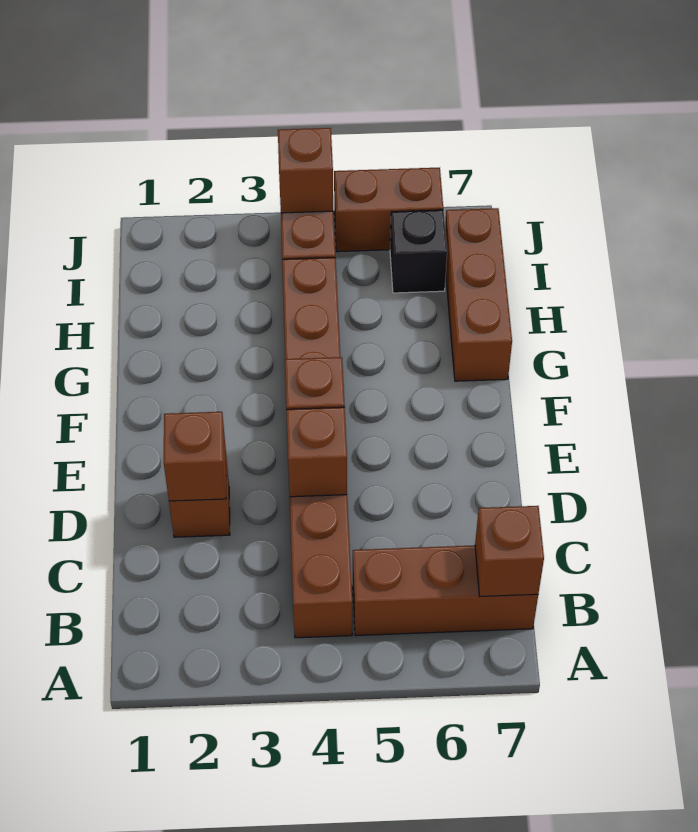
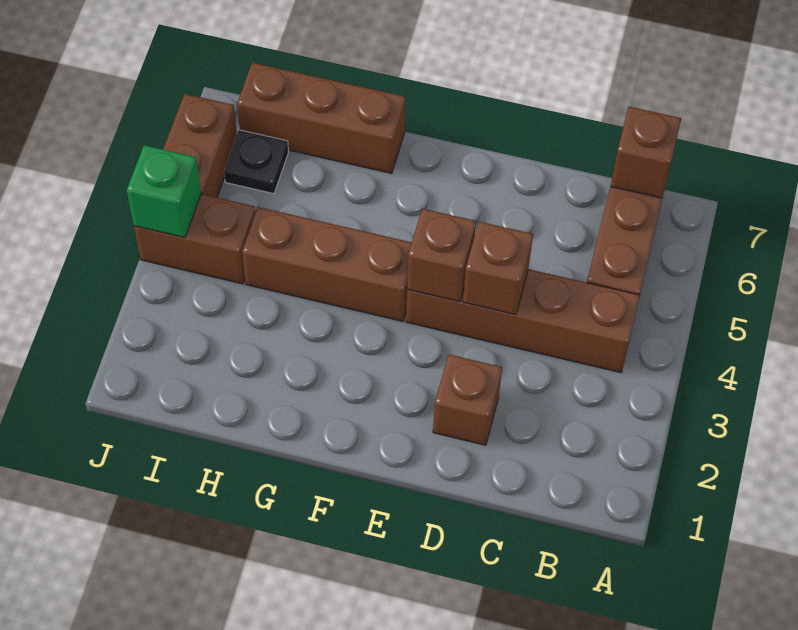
brown brick D2 level 2 -> none
black brick I6 level 1 -> black plate I6 level 1
brown brick J4 level 2 -> green brick J4 level 2

